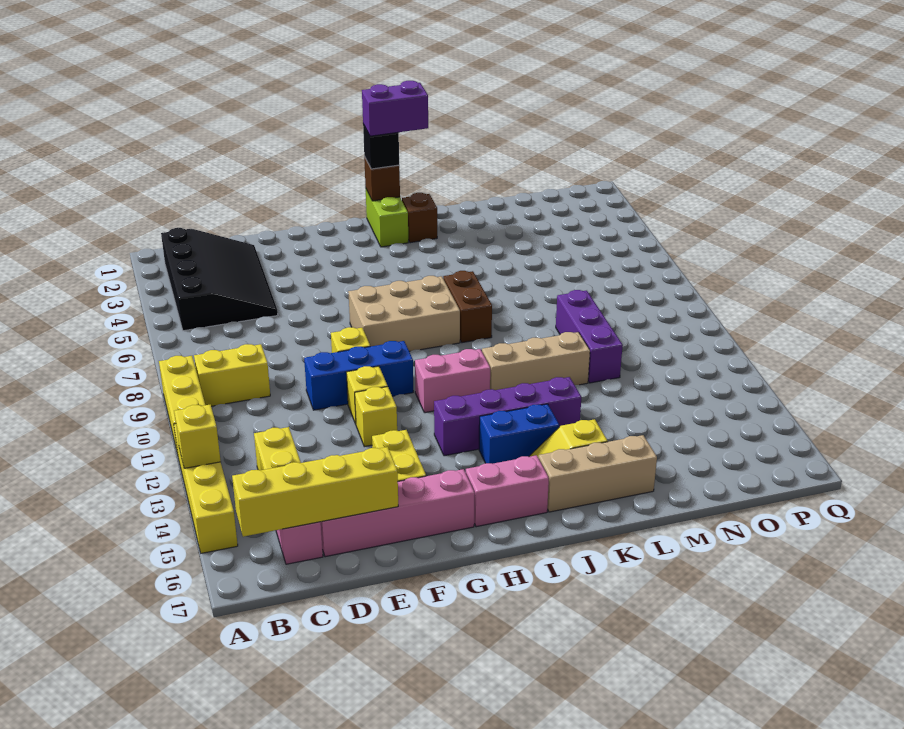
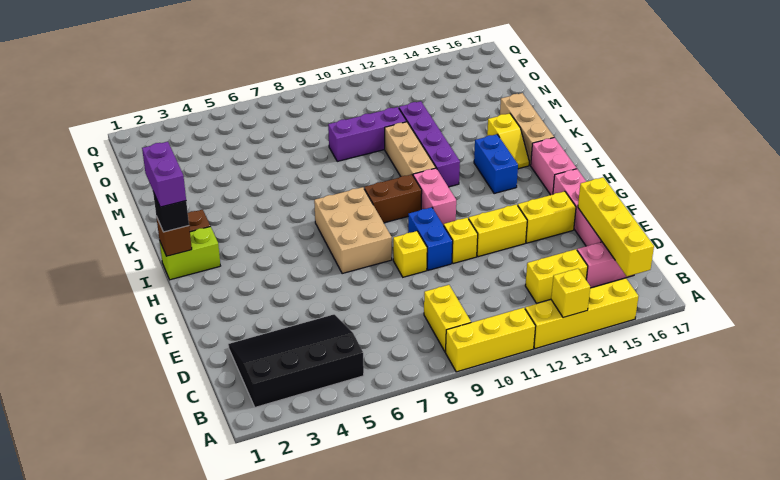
blue brick E10:G10 level 1 -> blue brick F10:G10 level 1
yellow brick F12 level 1 -> yellow brick F12:F13 level 1
purple brick H13:K13 level 1 -> purple brick J12:M12 level 1
brown brick J7:J8 level 1 -> brown brick I9:I10 level 1

